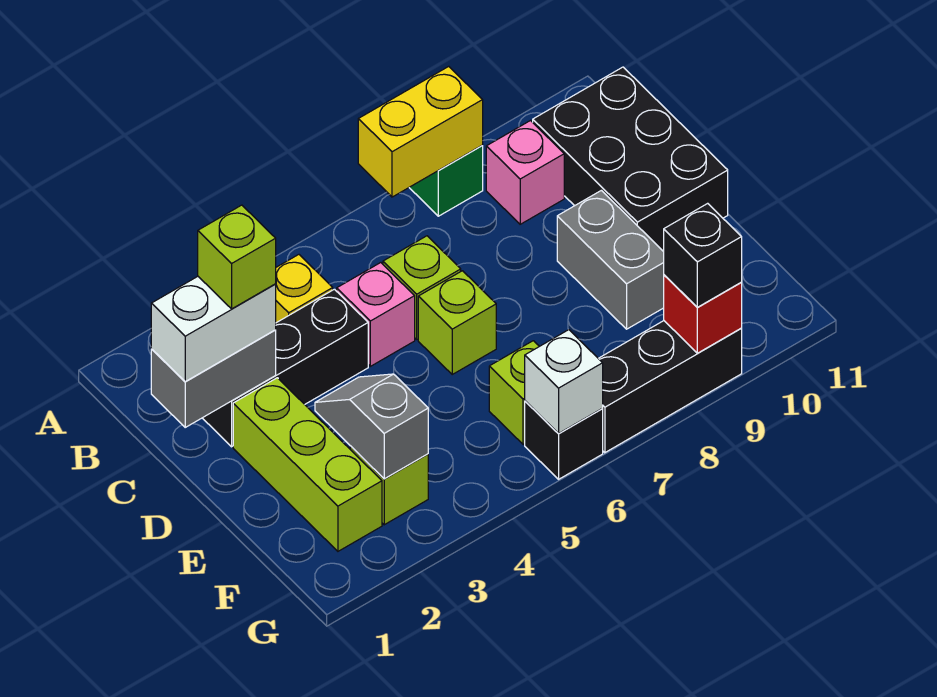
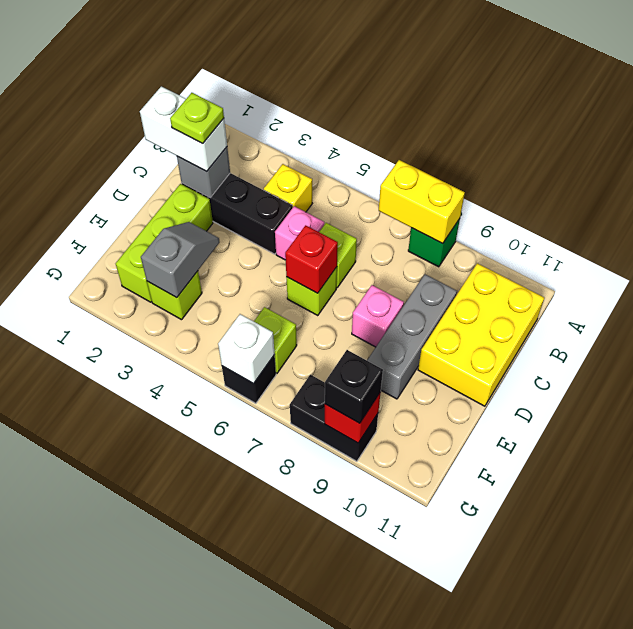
pink brick B9 level 1 -> pink brick D8 level 1
black brick B10:D11 level 1 -> yellow brick B10:D11 level 1
grey brick C1:C2 level 2 -> grey brick C2 level 2
lime brick C2 level 4 -> lime plate C2 level 4
none -> red brick D6 level 2
grey brick D9:E9 level 1 -> grey brick C9:E9 level 1
black brick G7:G9 level 1 -> black brick G8:G9 level 1

